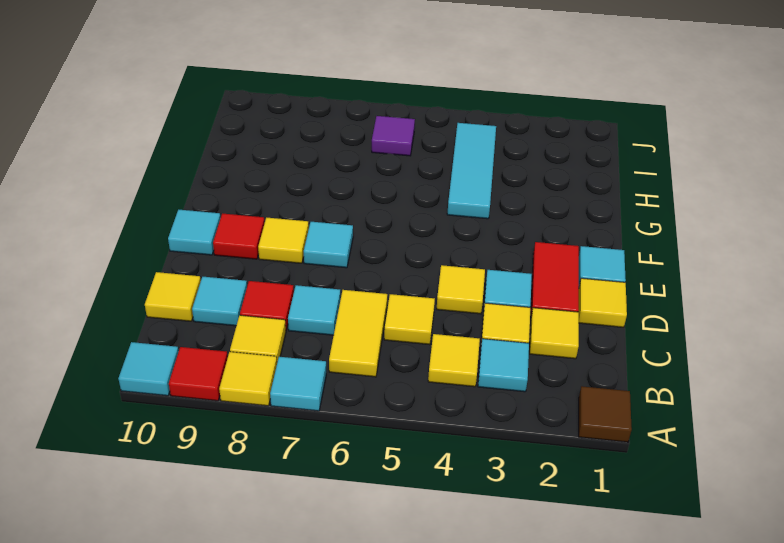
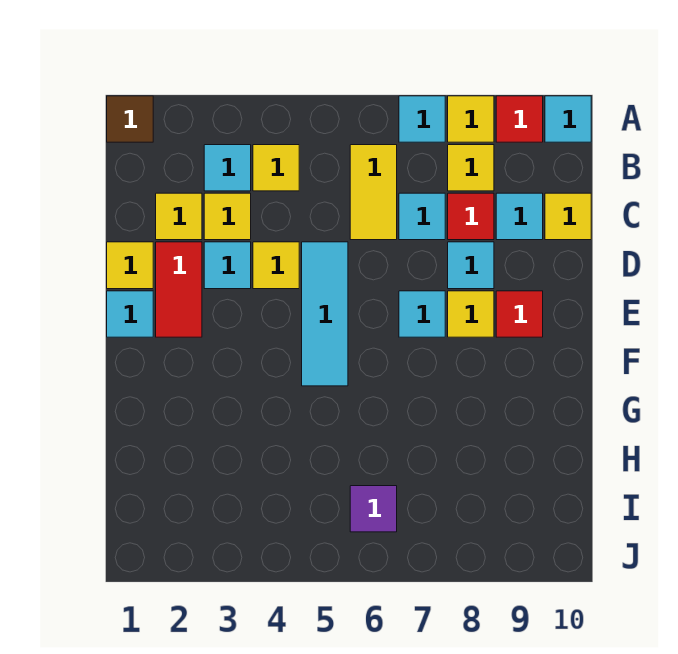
yellow tile C5 level 1 -> none
cyan tile E10 level 1 -> cyan tile D8 level 1
cyan tile G4:I4 level 1 -> cyan tile D5:F5 level 1

